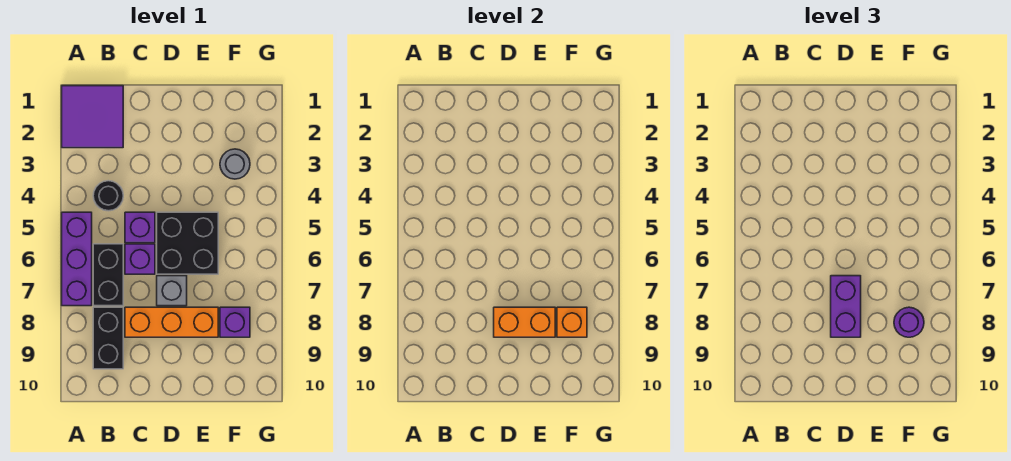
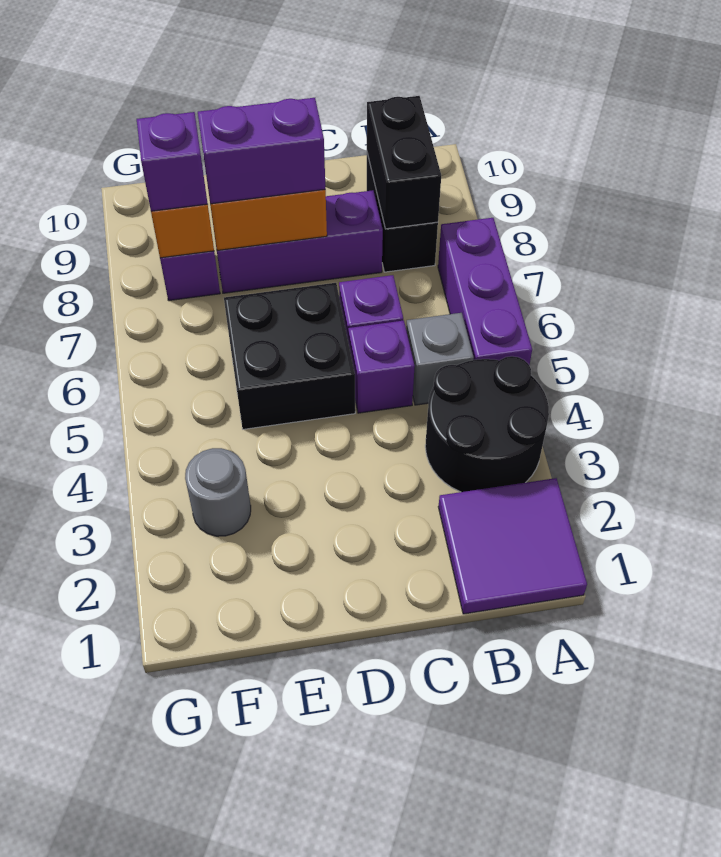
black round brick B4 level 1 -> black round brick A3:B4 level 1
black brick B6:B7 level 1 -> black brick B8:B9 level 2
orange brick C8:E8 level 1 -> purple brick C8:E8 level 1
grey brick D7 level 1 -> grey brick B5 level 1
purple brick D7:D8 level 3 -> purple brick D8:E8 level 3
purple round brick F8 level 3 -> purple brick F8 level 3

